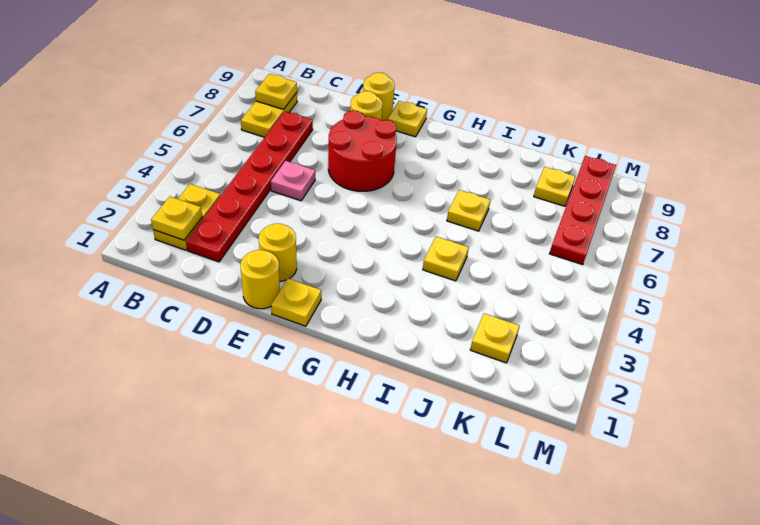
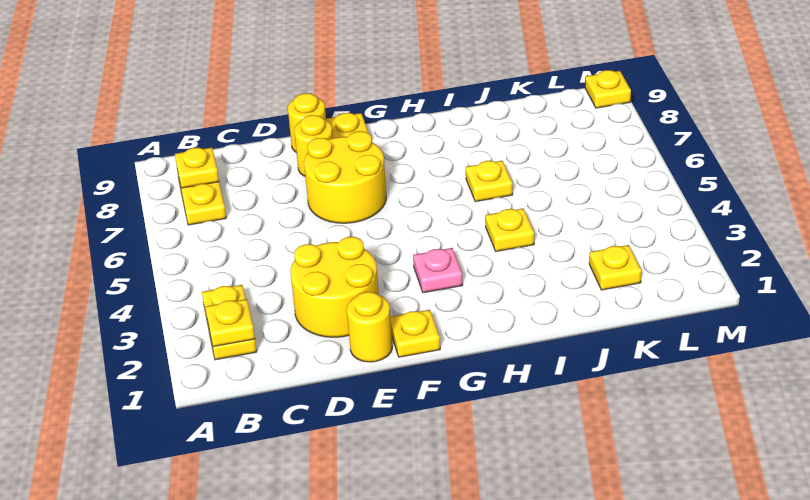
red plate C2:C7 level 1 -> none
pink plate D5 level 1 -> pink plate G3 level 1
yellow round brick E2 level 1 -> yellow round brick D2:E3 level 1
red round brick E6:F7 level 1 -> yellow round brick E6:F7 level 1
yellow plate K8 level 1 -> yellow plate M9 level 1
red plate L6:L9 level 1 -> none

